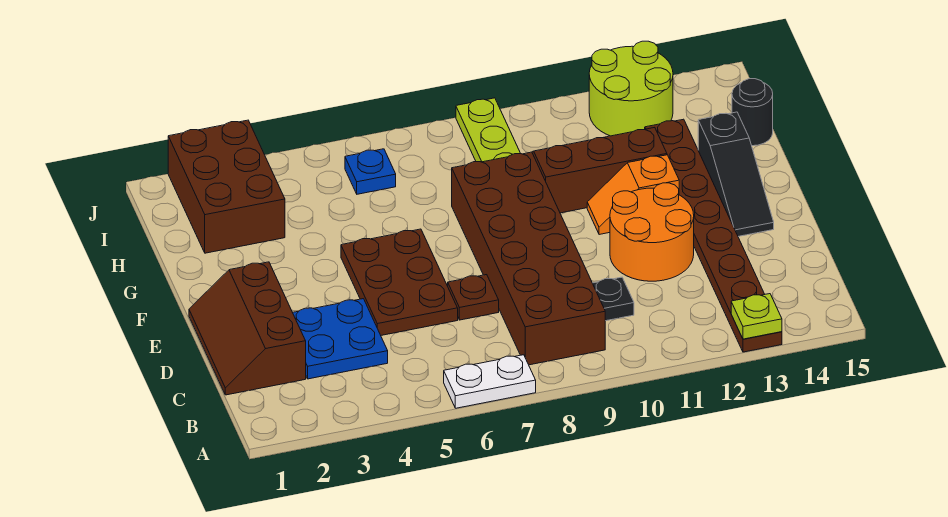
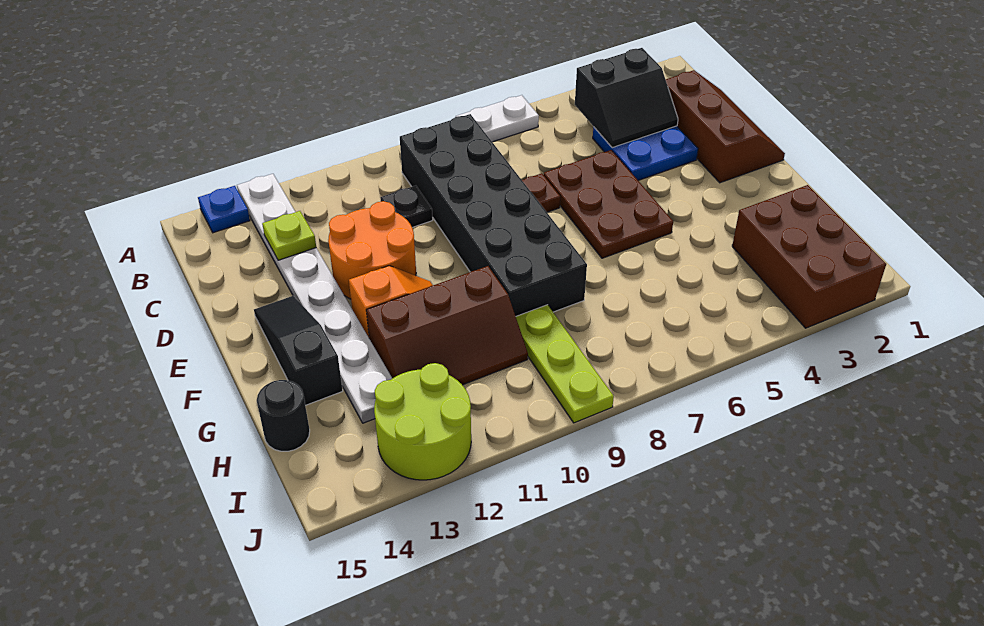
brown plate A13:H13 level 1 -> white plate A13:H13 level 1
lime plate A13 level 2 -> lime plate C13 level 2
none -> black slope B3:C4 level 2 top B
brown brick B8:G9 level 1 -> black brick B8:G9 level 1
blue plate I6 level 1 -> blue plate A14 level 1

